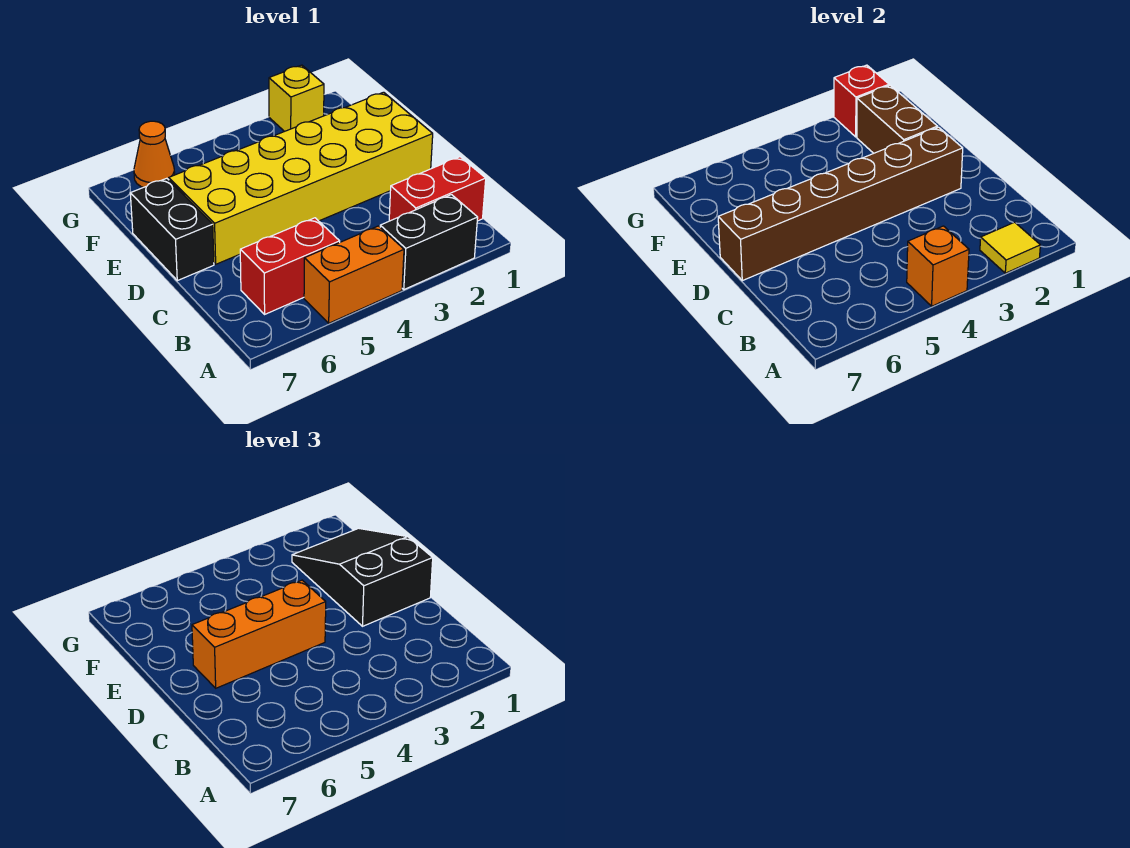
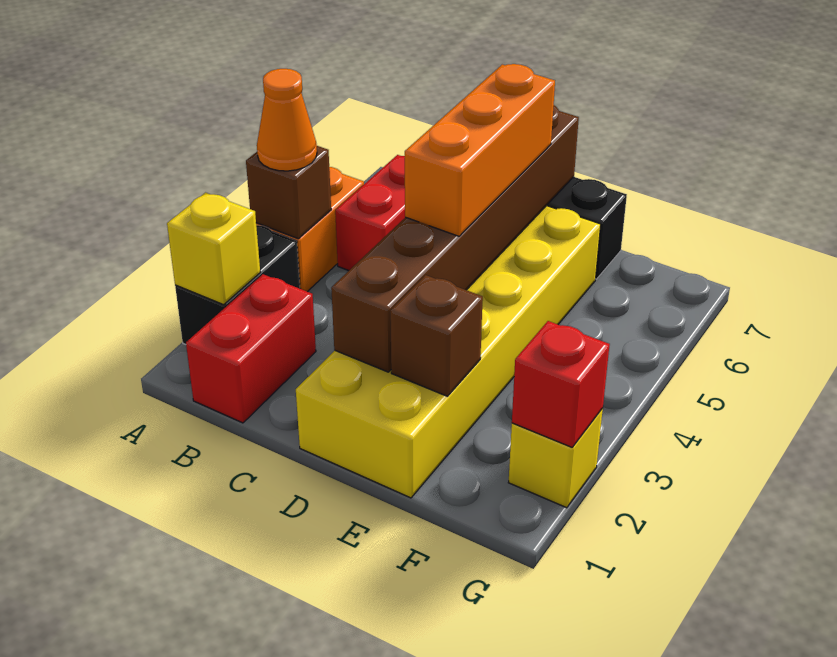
yellow tile A2 level 2 -> yellow brick A2 level 2
orange brick A4 level 2 -> brown brick A4 level 2
black slope D1:F2 level 3 top D -> none
brown brick E2:F2 level 2 -> brown brick E2 level 2
orange cone G6 level 1 -> orange cone A4 level 3

